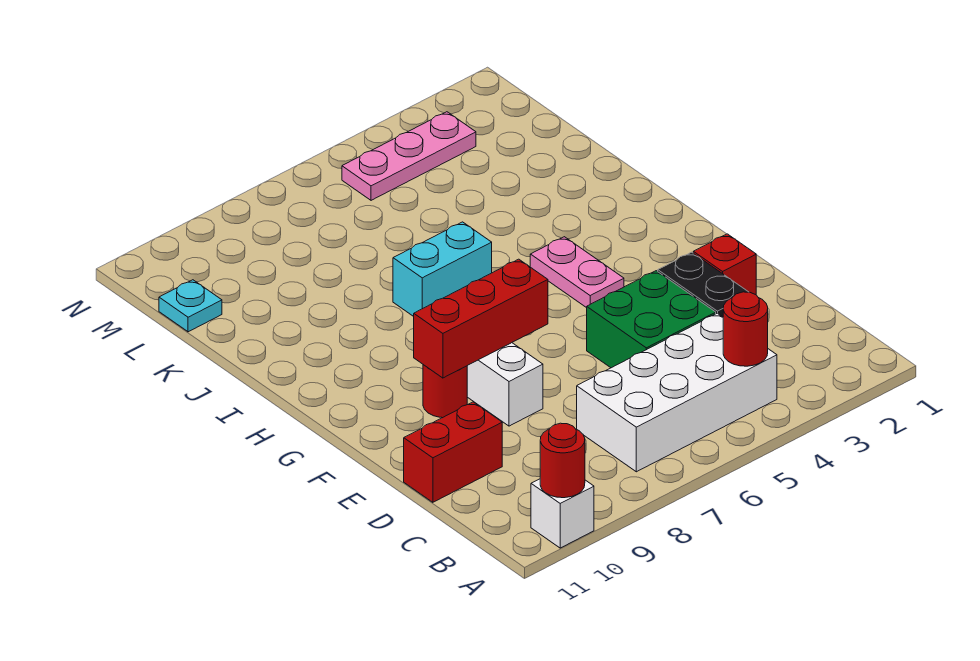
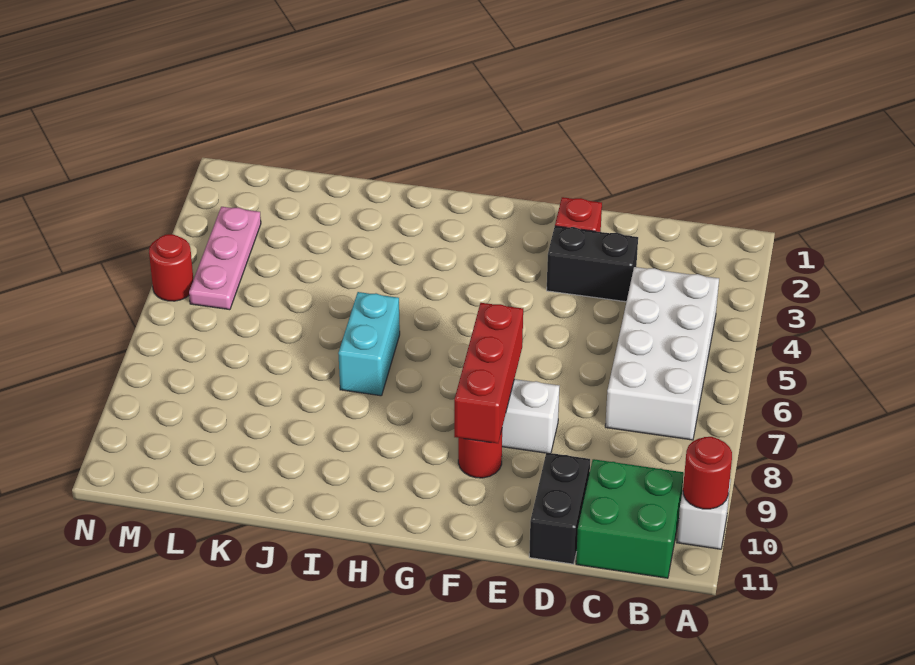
red round brick B4 level 2 -> red round brick N5 level 1
green brick D4:E5 level 1 -> green brick B10:C11 level 1
red brick D10:D11 level 1 -> black brick D10:D11 level 1
pink plate G4:H4 level 1 -> none
cyan plate L11 level 1 -> none

